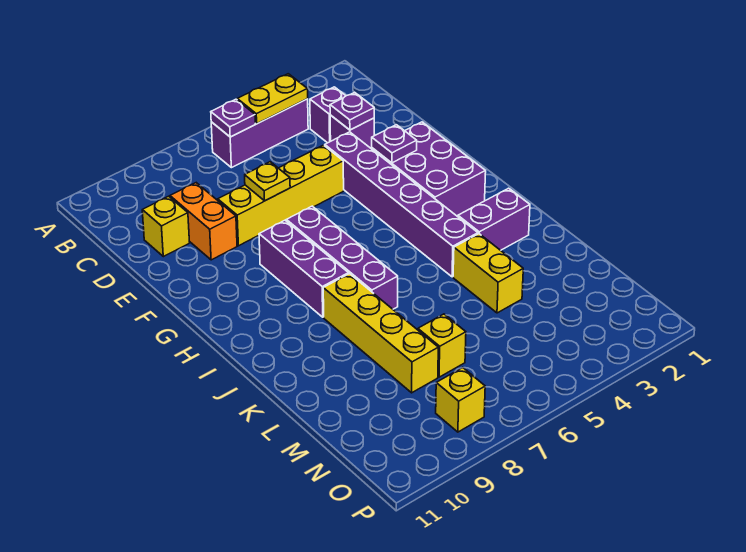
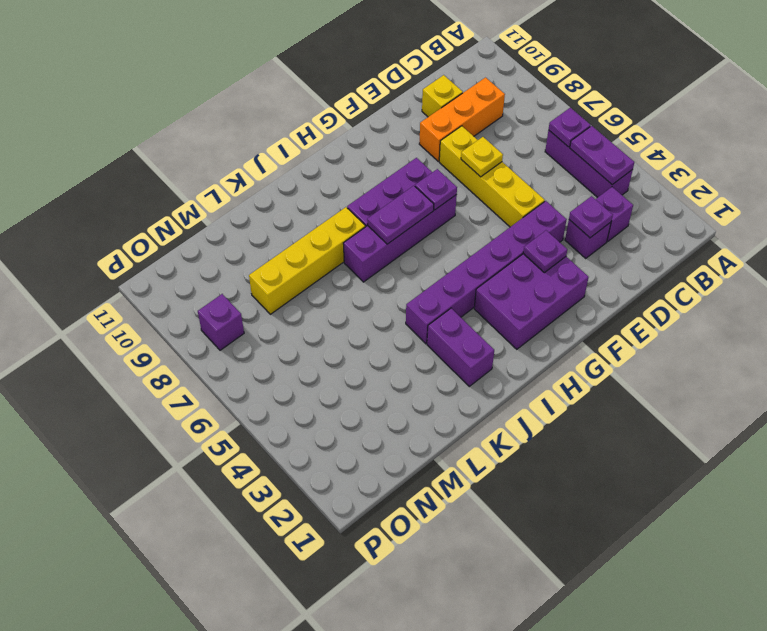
yellow plate B4:B5 level 2 -> purple plate B4:B5 level 2
orange brick D9:E9 level 1 -> orange brick C9:E9 level 1
none -> purple plate G7 level 2
none -> purple plate H7:I7 level 2
yellow brick K4:L4 level 1 -> none
yellow brick M7 level 1 -> none
yellow brick O8 level 1 -> purple brick O8 level 1

